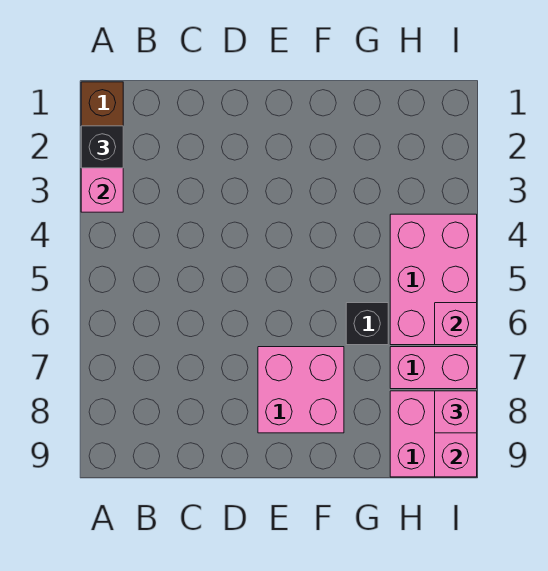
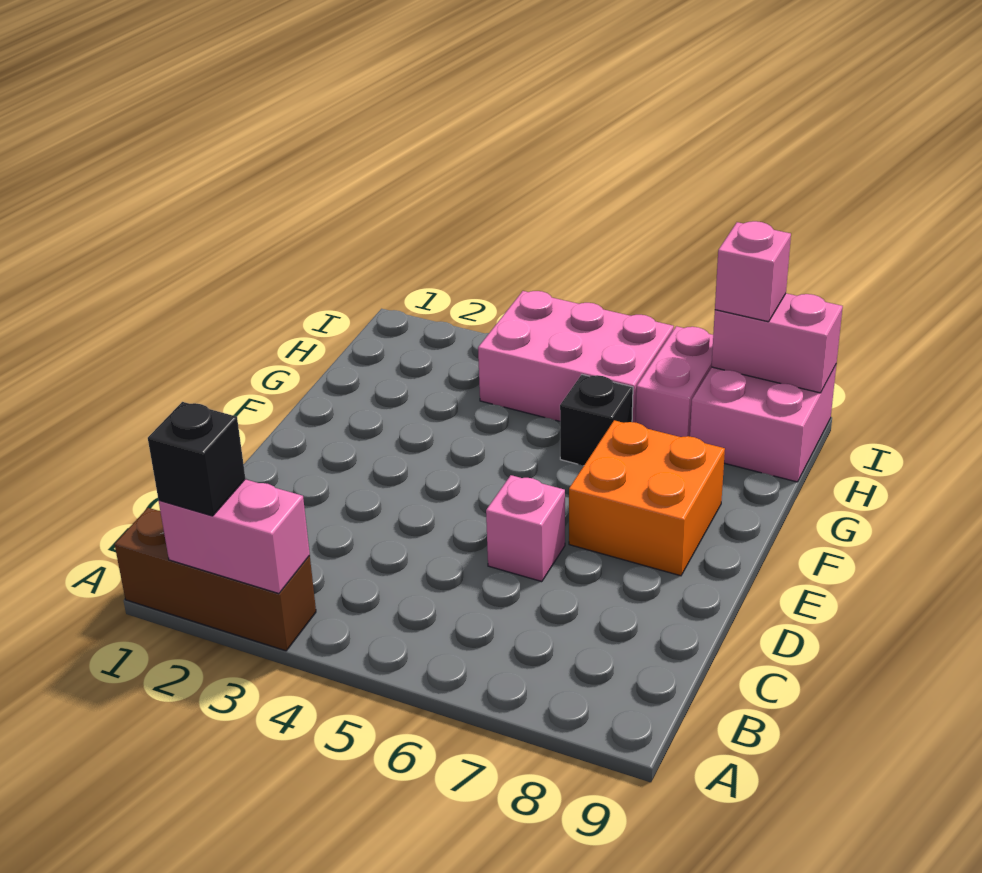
pink brick E7:F8 level 1 -> orange brick E7:F8 level 1
pink brick I6 level 2 -> pink brick D6 level 1

